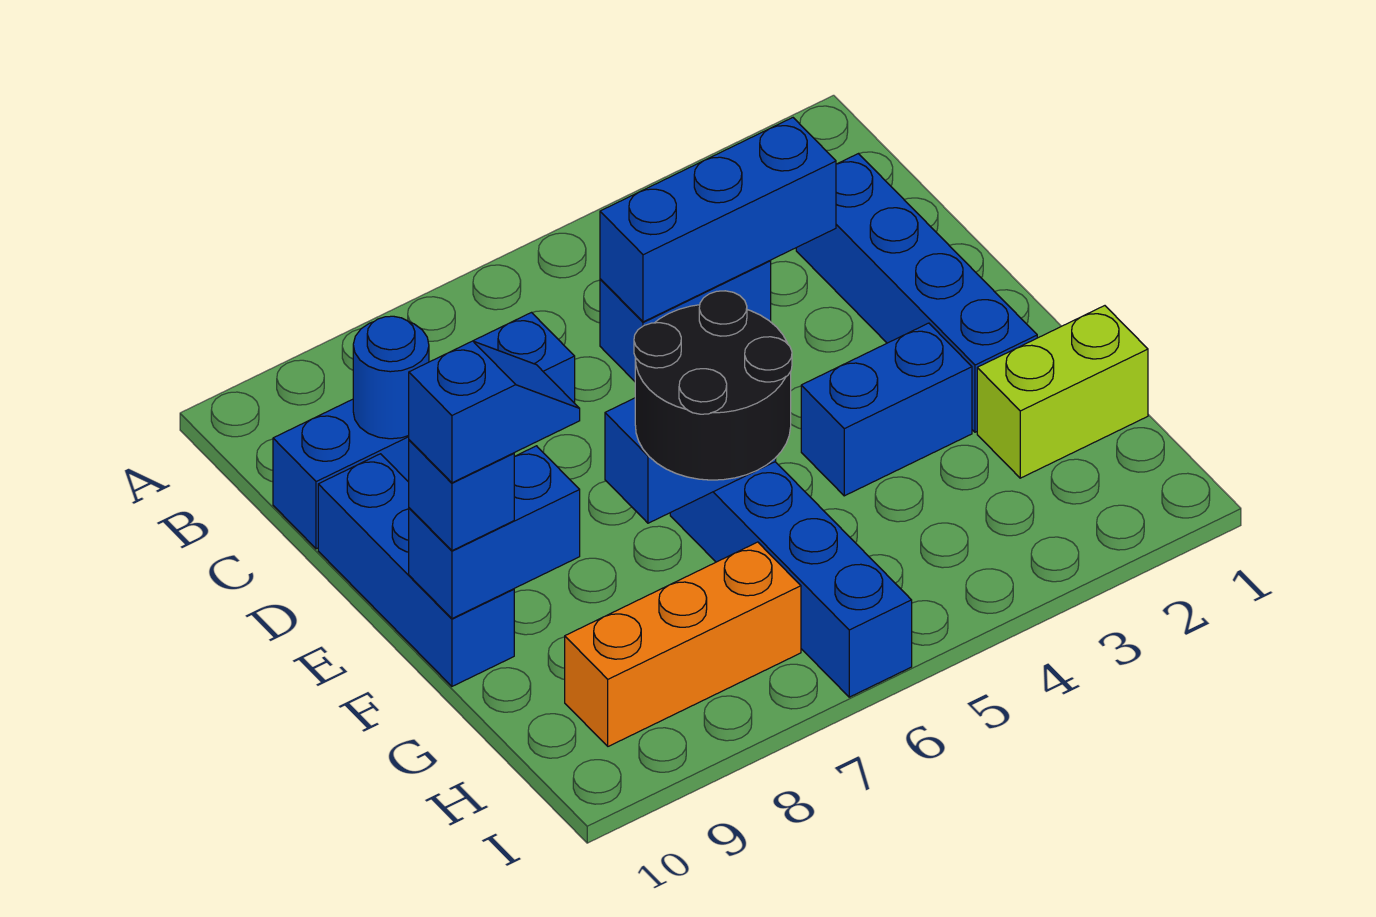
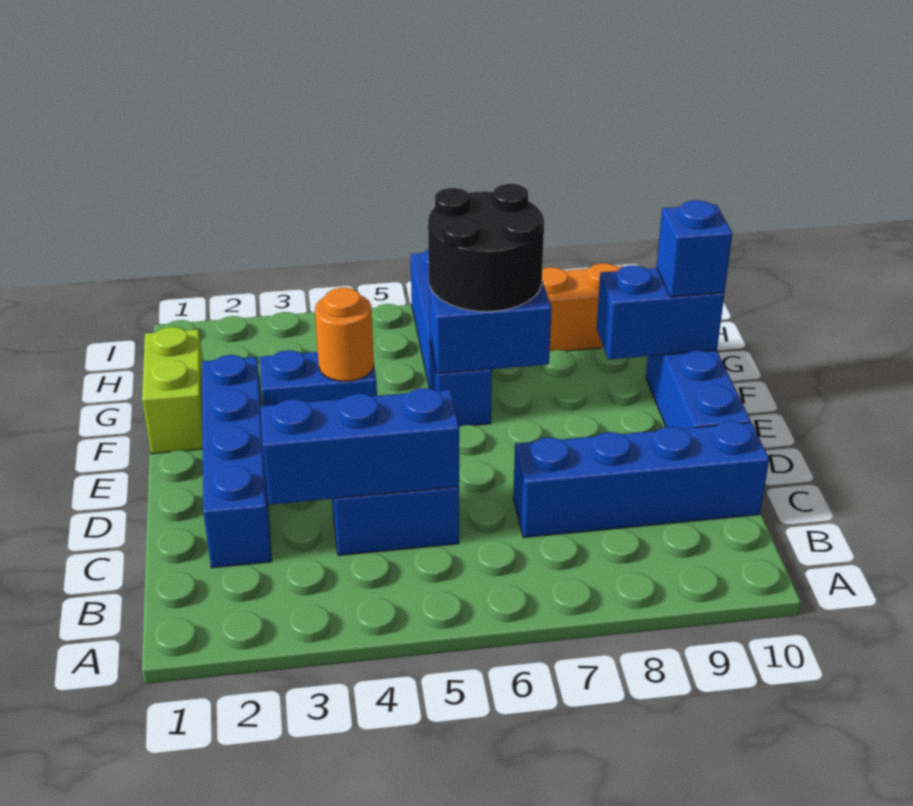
blue round brick C9 level 2 -> none
none -> orange round brick F4 level 2
blue slope F9:F10 level 4 top 10 -> none
lime brick G1:G2 level 1 -> lime brick F1:G1 level 1

